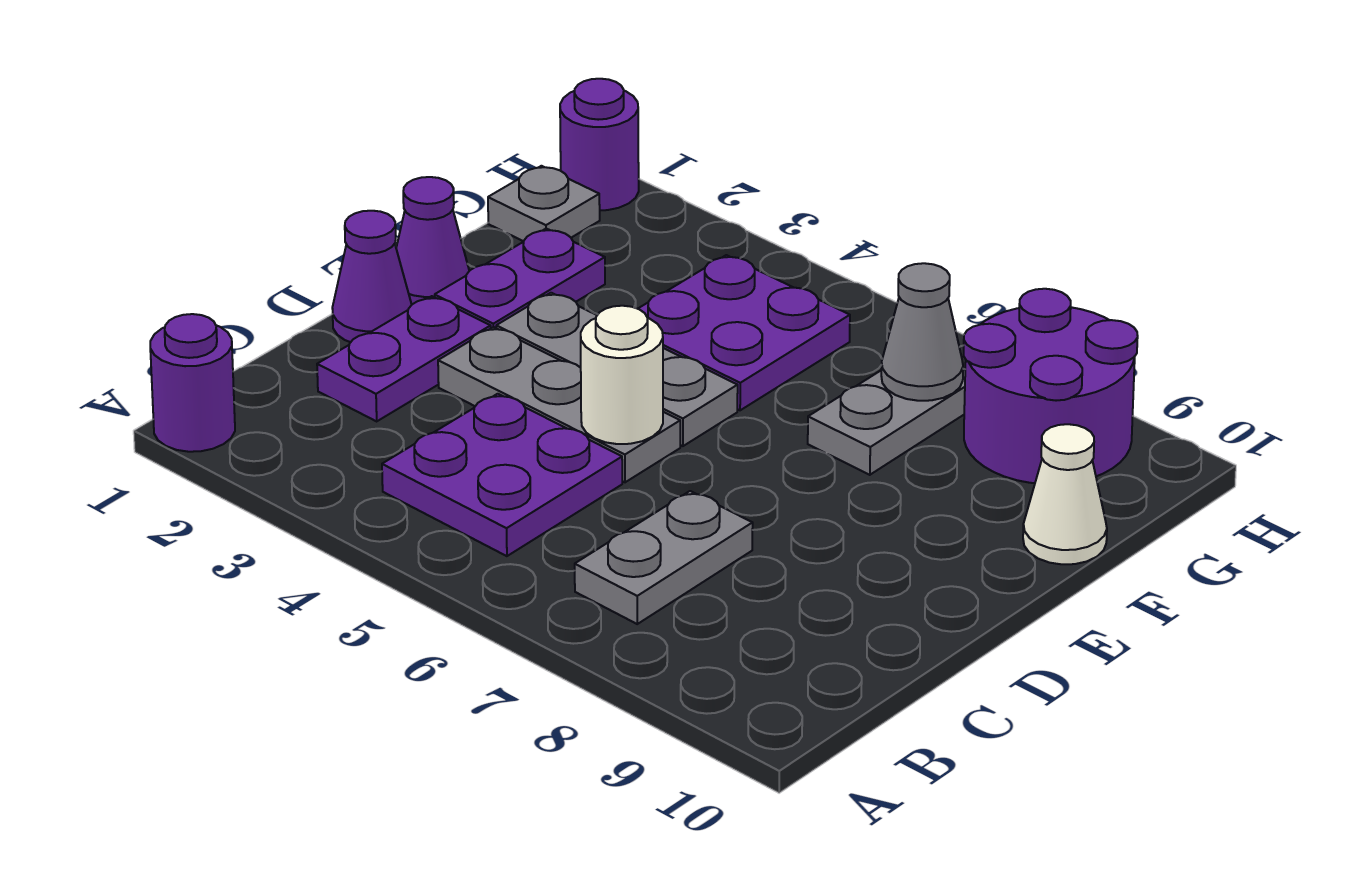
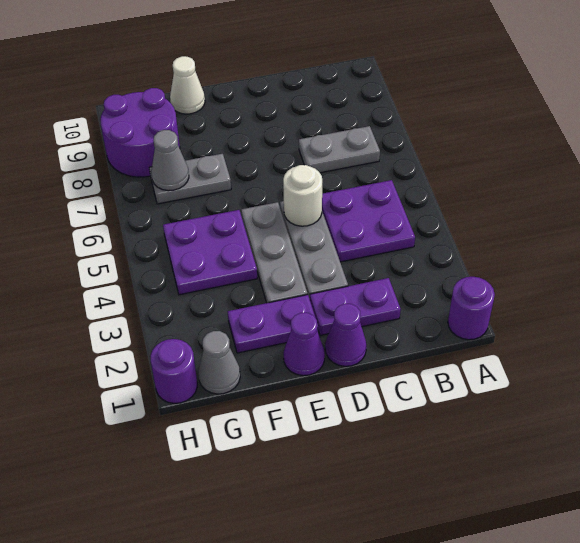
grey plate G1 level 1 -> grey cone G1 level 1

